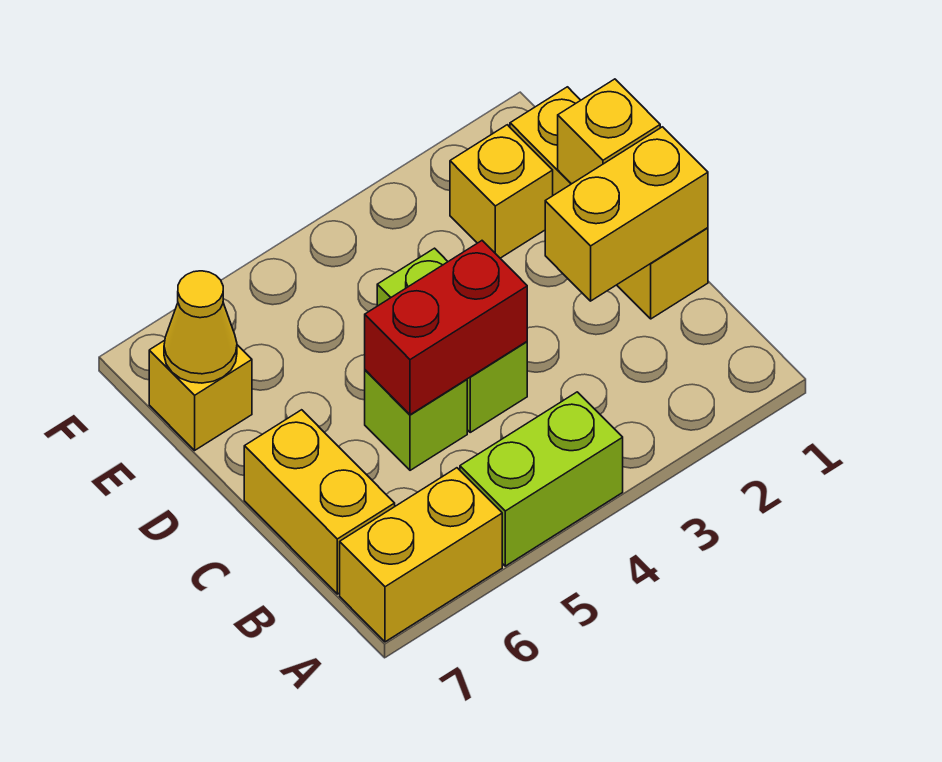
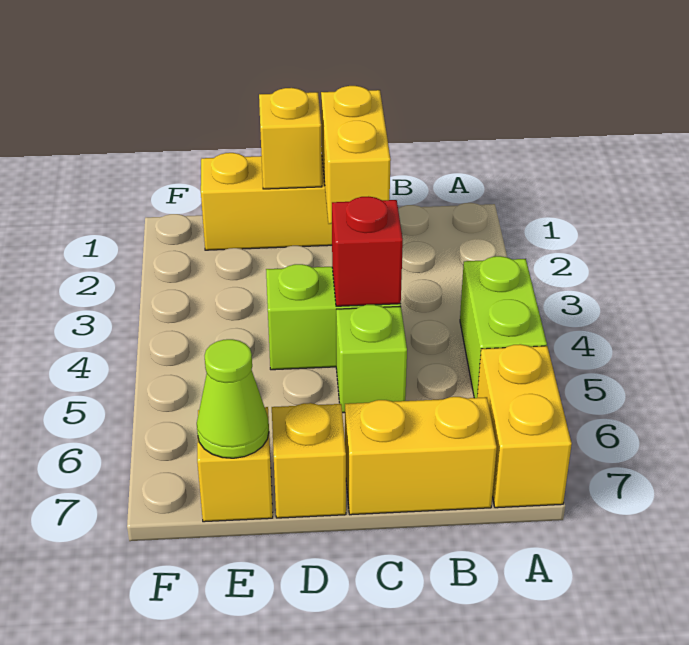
red brick C4:C5 level 2 -> red brick C4 level 2
yellow brick E2 level 1 -> yellow brick D7 level 1
yellow cone E7 level 2 -> lime cone E7 level 2

